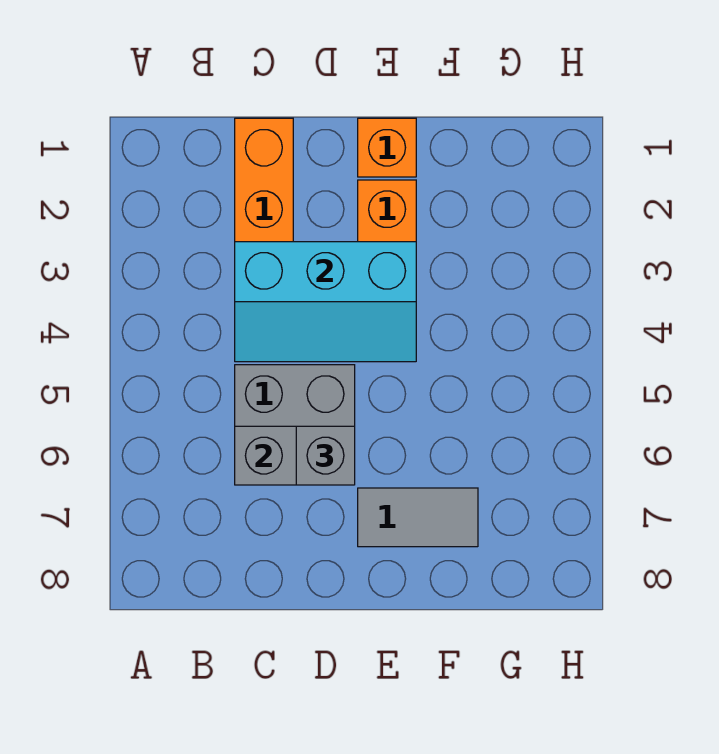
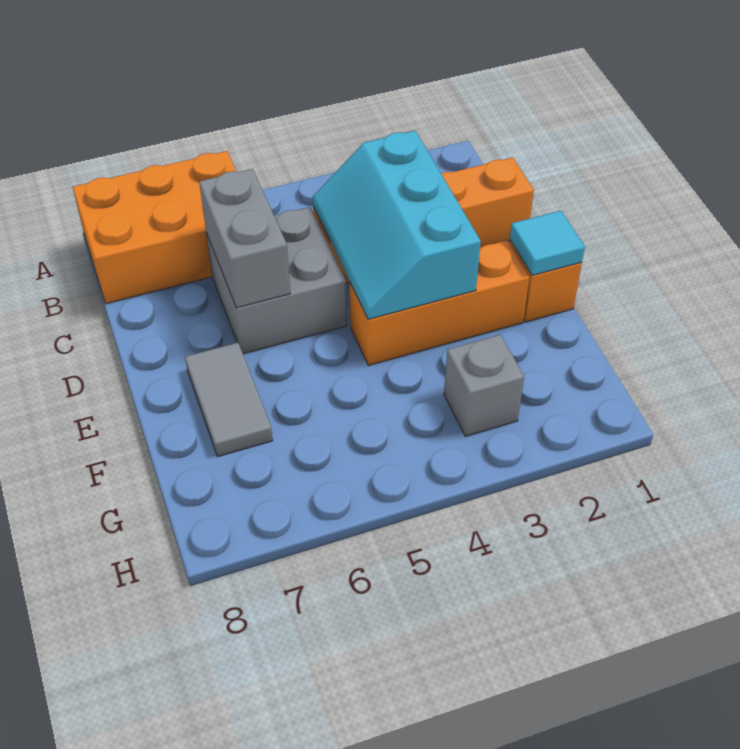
none -> orange brick A6:B8 level 1
grey brick D6 level 3 -> grey brick G3 level 1
none -> cyan tile E1 level 2

